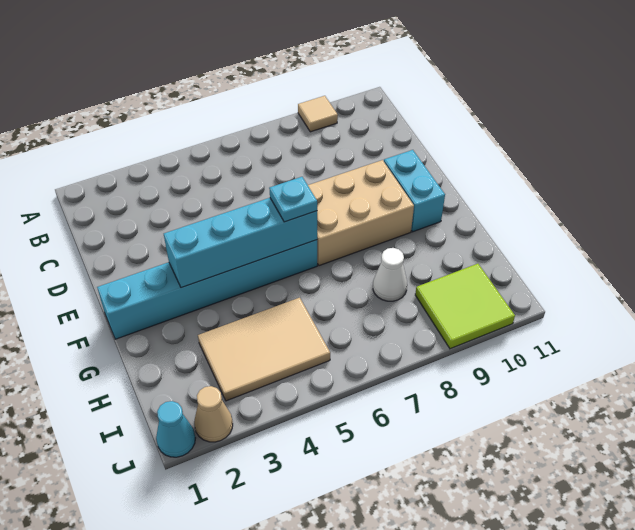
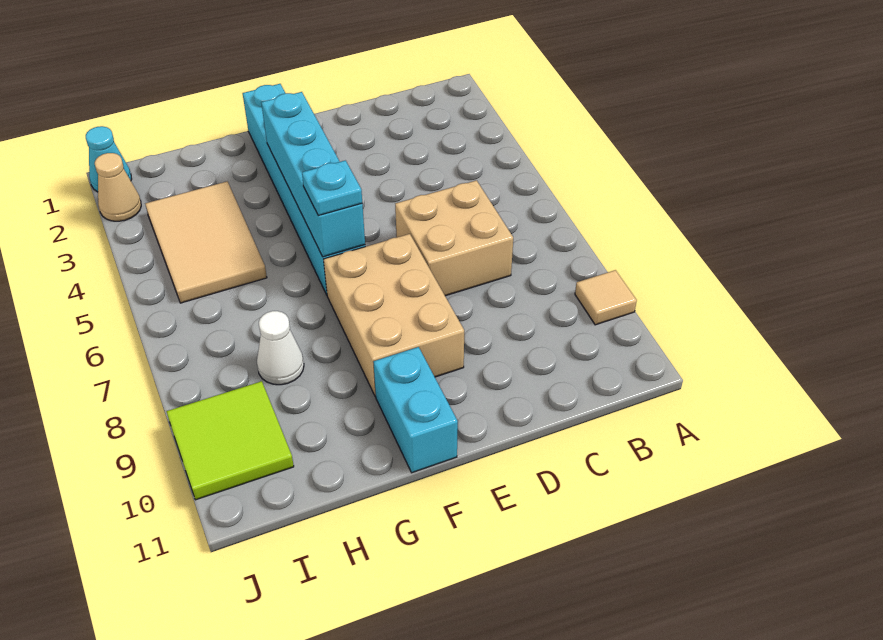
none -> tan brick C6:D7 level 1
cyan brick E10:F10 level 1 -> cyan brick F10:F11 level 1

